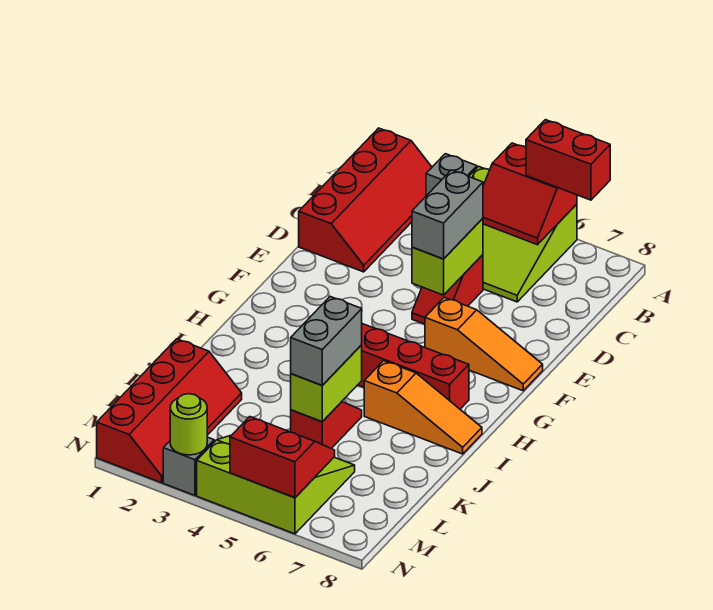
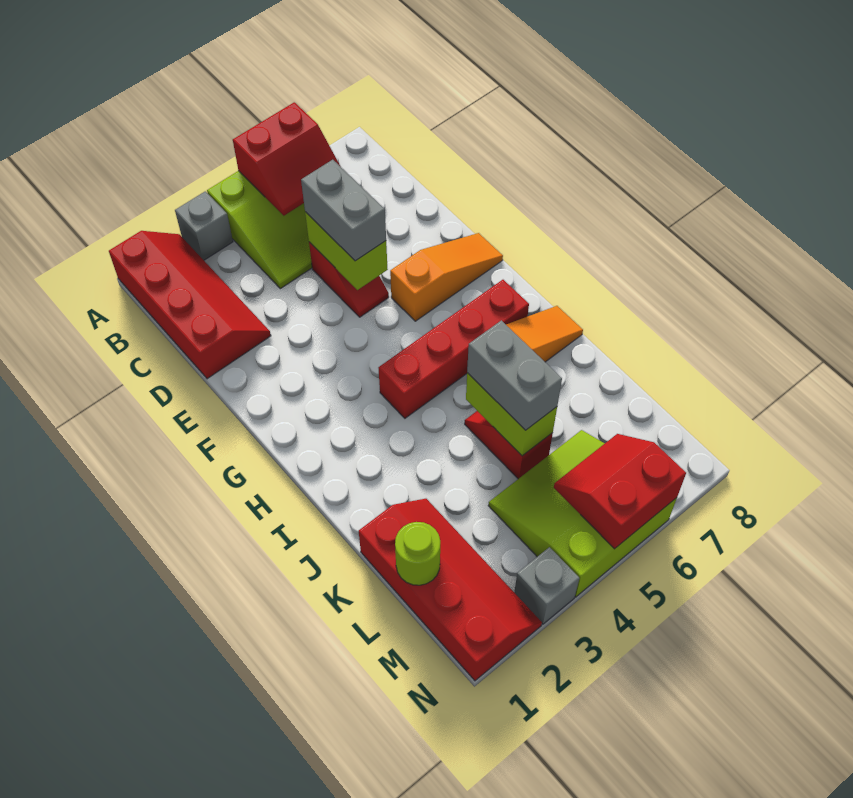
red brick A6:A7 level 3 -> none
lime round brick N3 level 2 -> lime round brick L1 level 2

